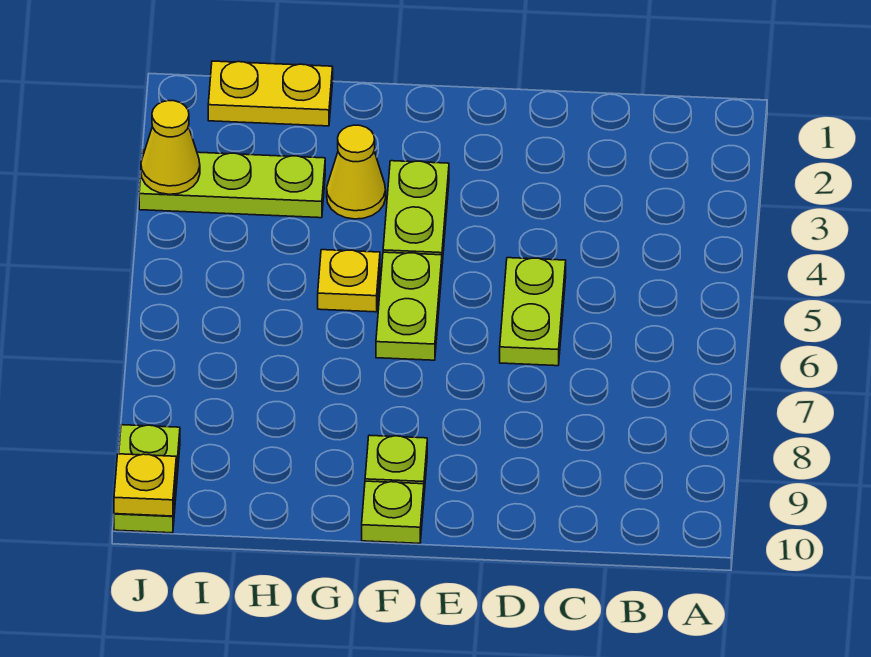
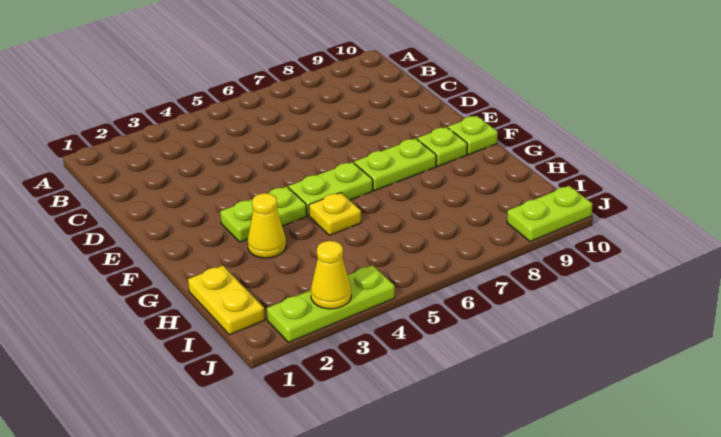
lime plate D5:D6 level 1 -> lime plate F7:F8 level 1
lime plate H3:J3 level 1 -> lime plate J2:J4 level 1
yellow plate J10 level 2 -> none

